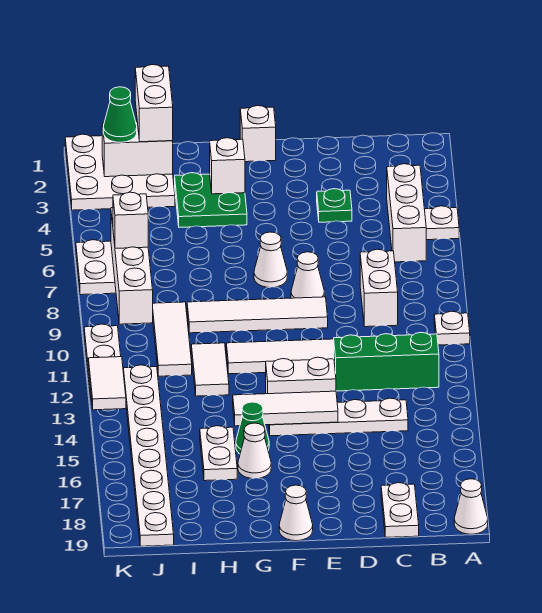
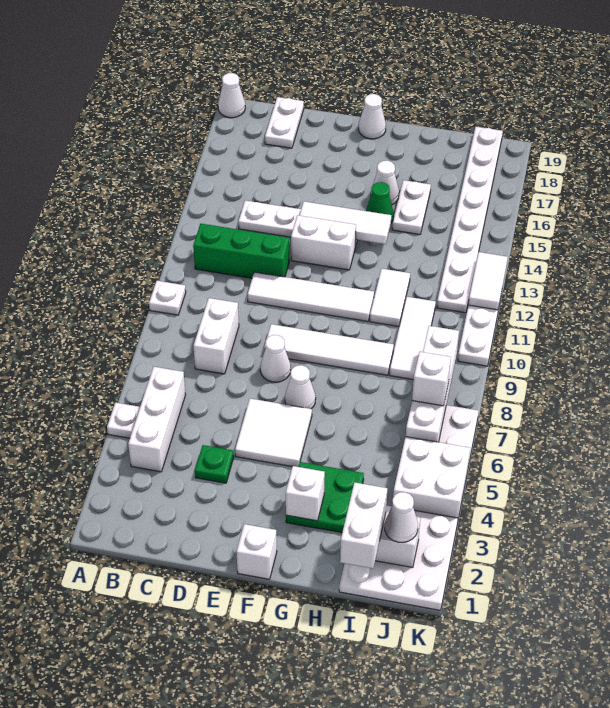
none -> white tile E5:F6 level 1
green cone J2 level 3 -> white cone J2 level 3
none -> white brick J4:K5 level 1

